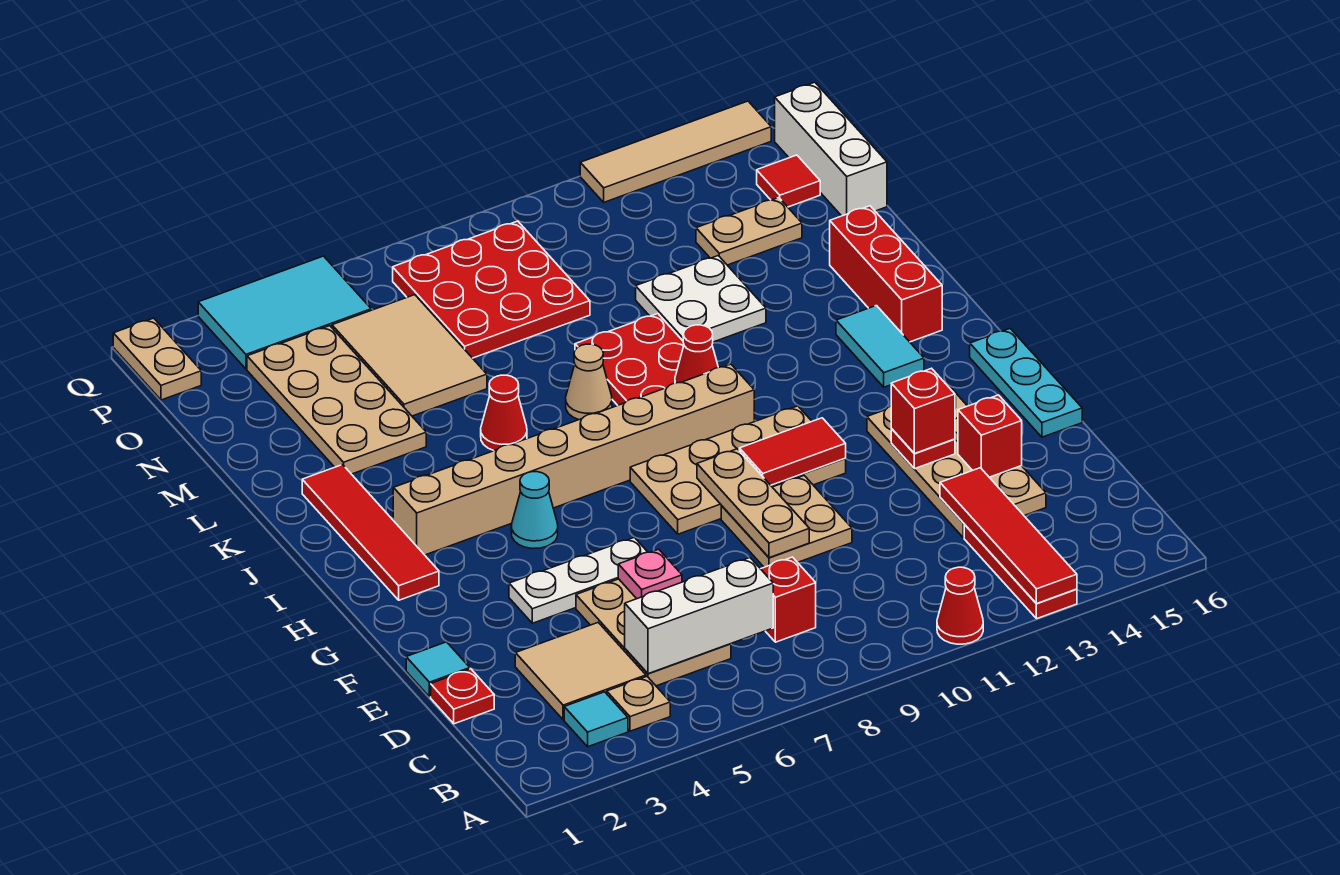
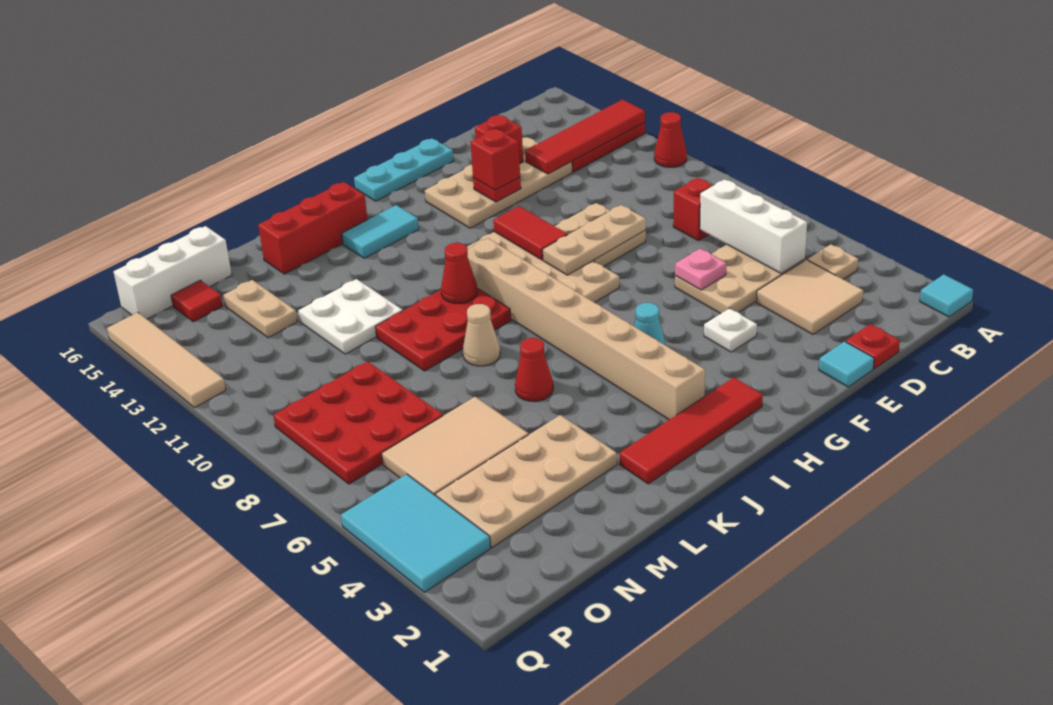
cyan tile B3 level 1 -> cyan tile A1 level 1
white plate F4:F6 level 1 -> white plate F4 level 1
tan plate P1:Q1 level 1 -> none

